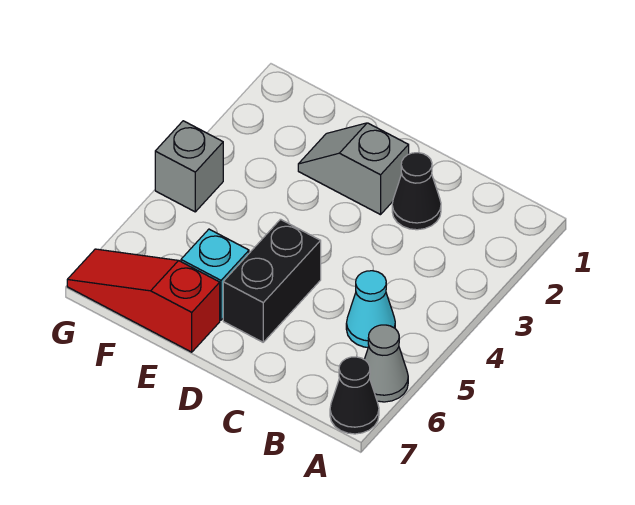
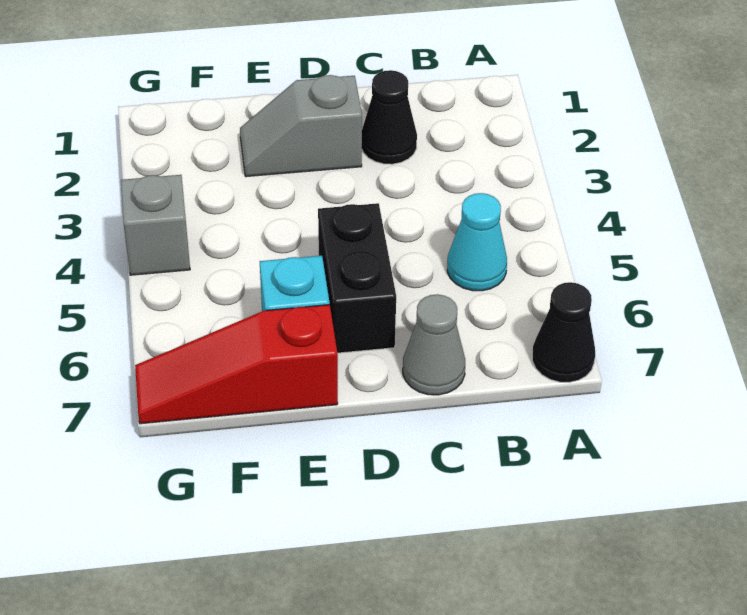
grey cone A6 level 1 -> grey cone C7 level 1

